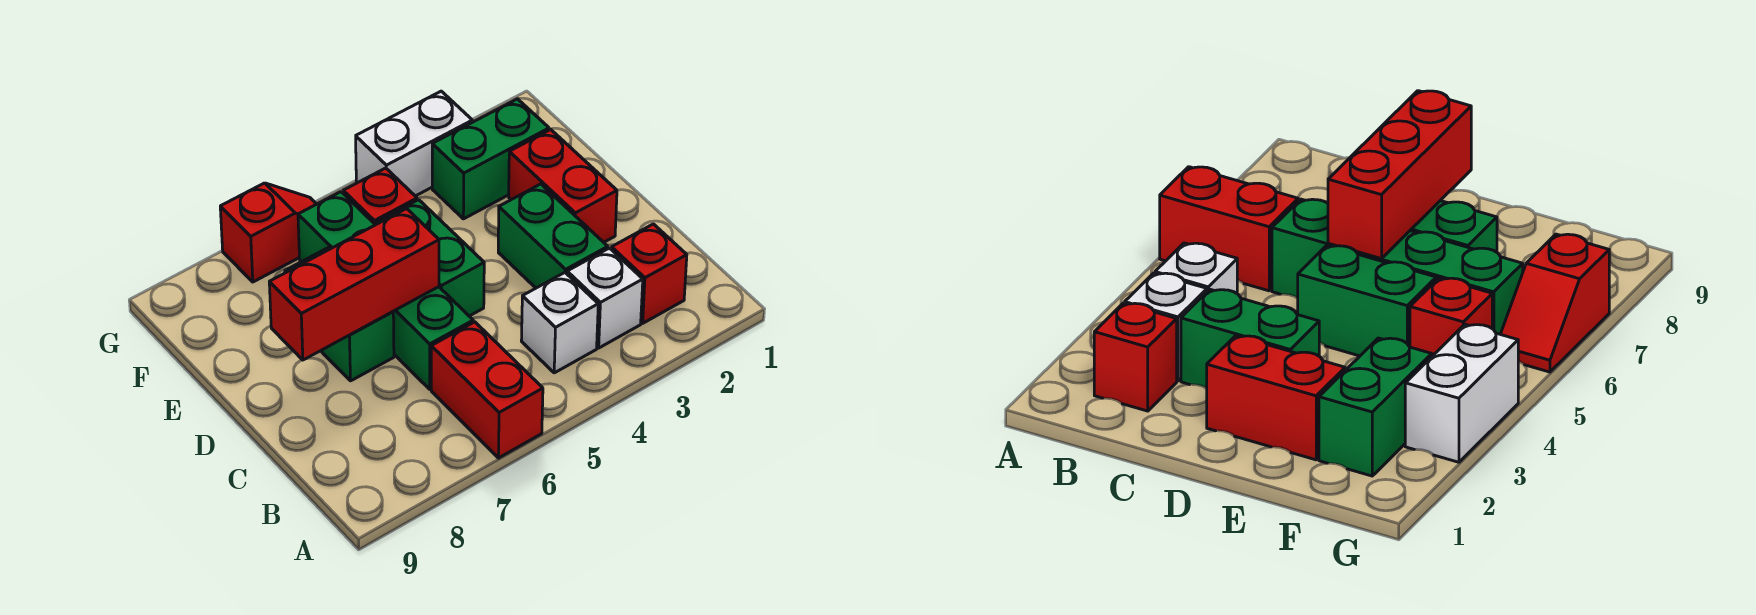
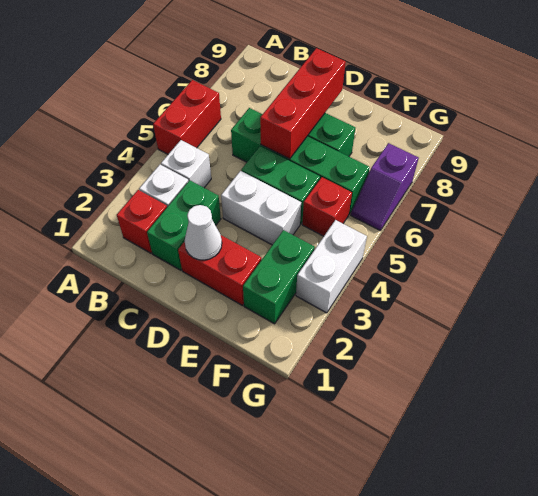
red brick A6:B6 level 1 -> red brick A5:A6 level 1
green brick C3:D3 level 1 -> green brick C2:C3 level 1
none -> white cone D2 level 2
none -> white brick D4:E4 level 1
red slope G6:G7 level 1 top 7 -> purple slope G6:G7 level 1 top 7

